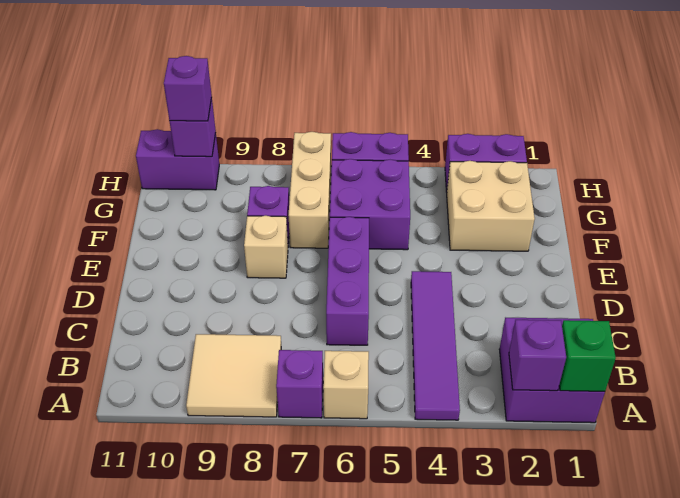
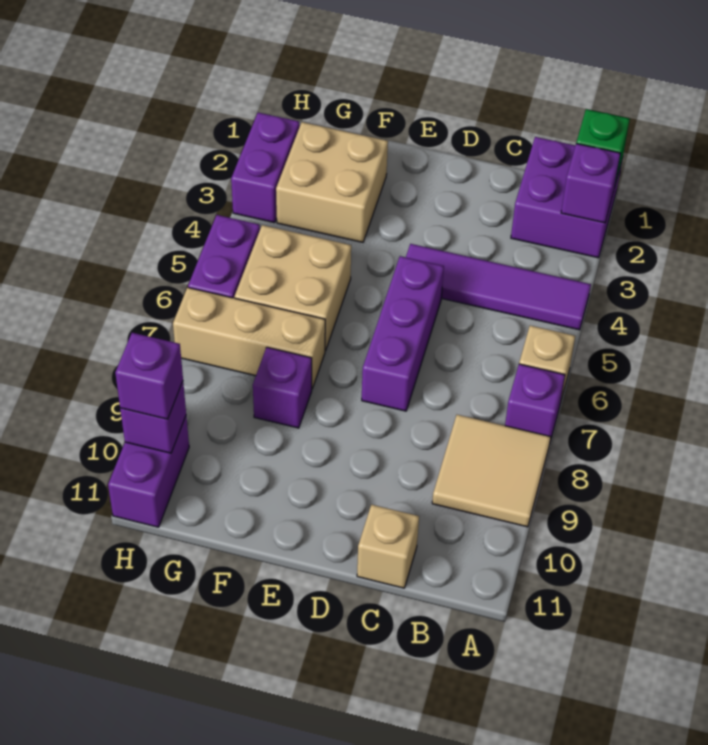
purple brick C6:E6 level 1 -> purple brick D5:D7 level 1
tan brick E8 level 1 -> tan brick C11 level 1
purple brick F5:G6 level 1 -> tan brick F5:G6 level 1

